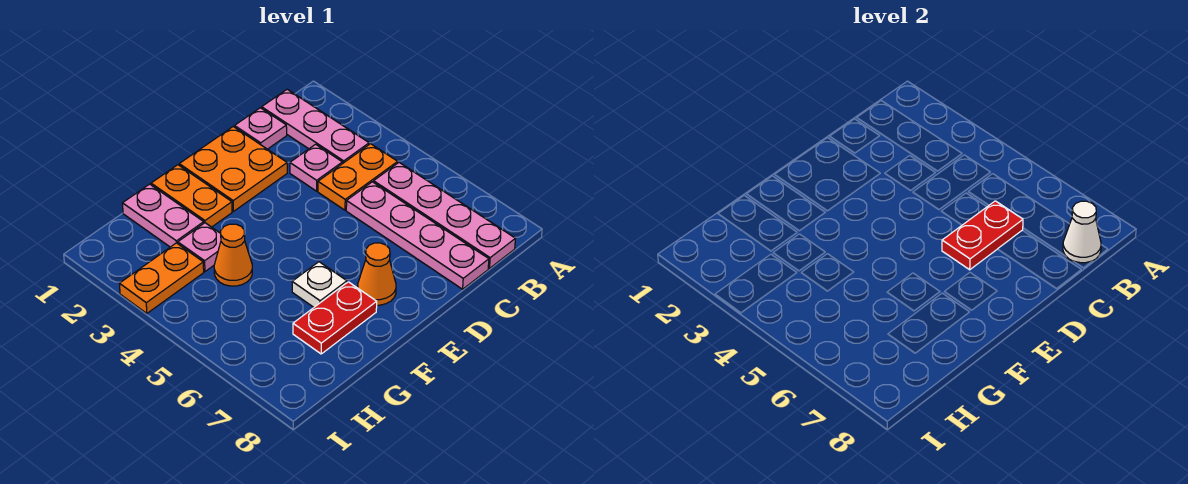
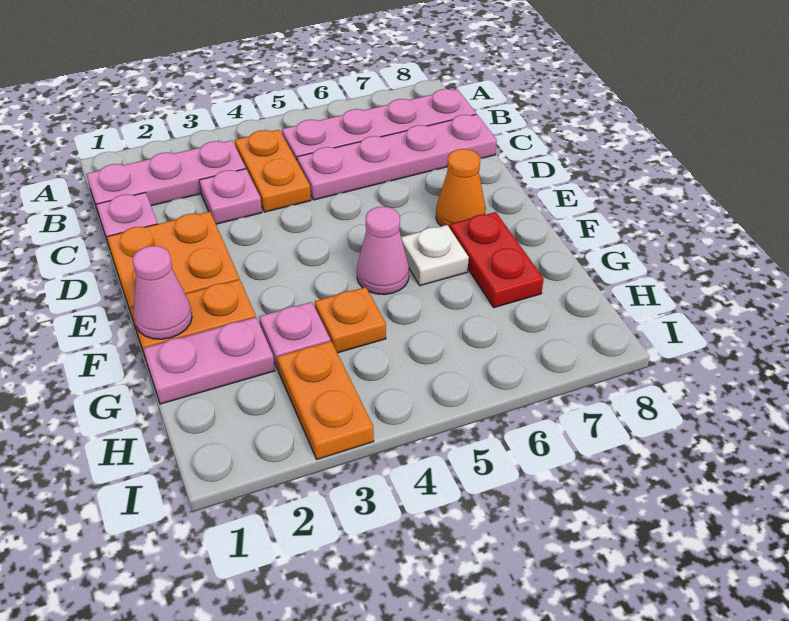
white cone B8 level 2 -> none
red plate C6:D6 level 2 -> none
none -> pink cone F1 level 2
none -> pink cone F5 level 1
orange cone G4 level 1 -> orange plate G4 level 1

